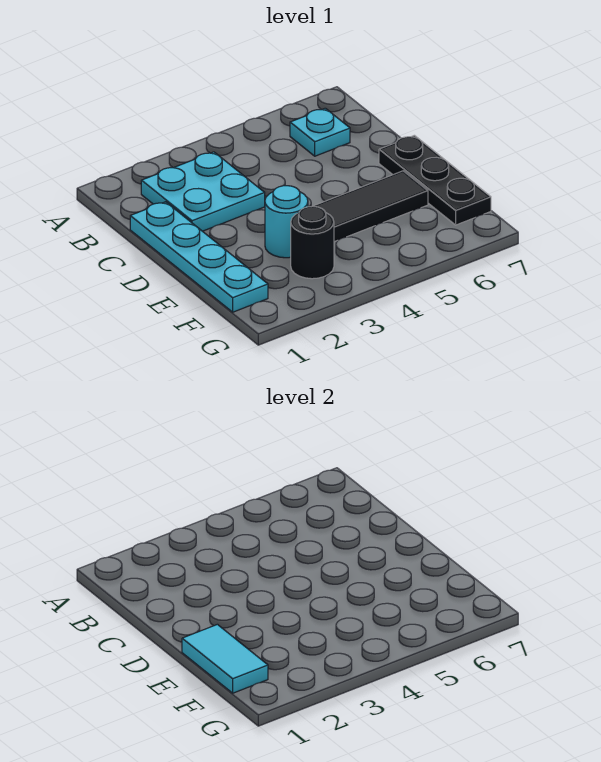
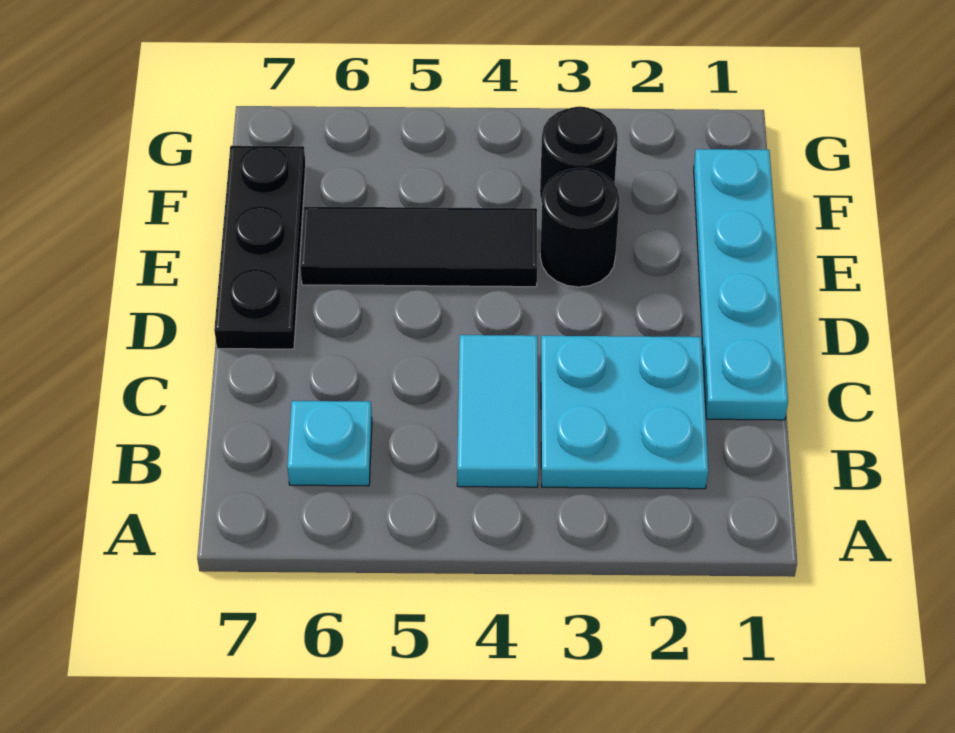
cyan tile E1:F1 level 2 -> cyan tile B4:C4 level 1
cyan round brick E3 level 1 -> black round brick E3 level 1

